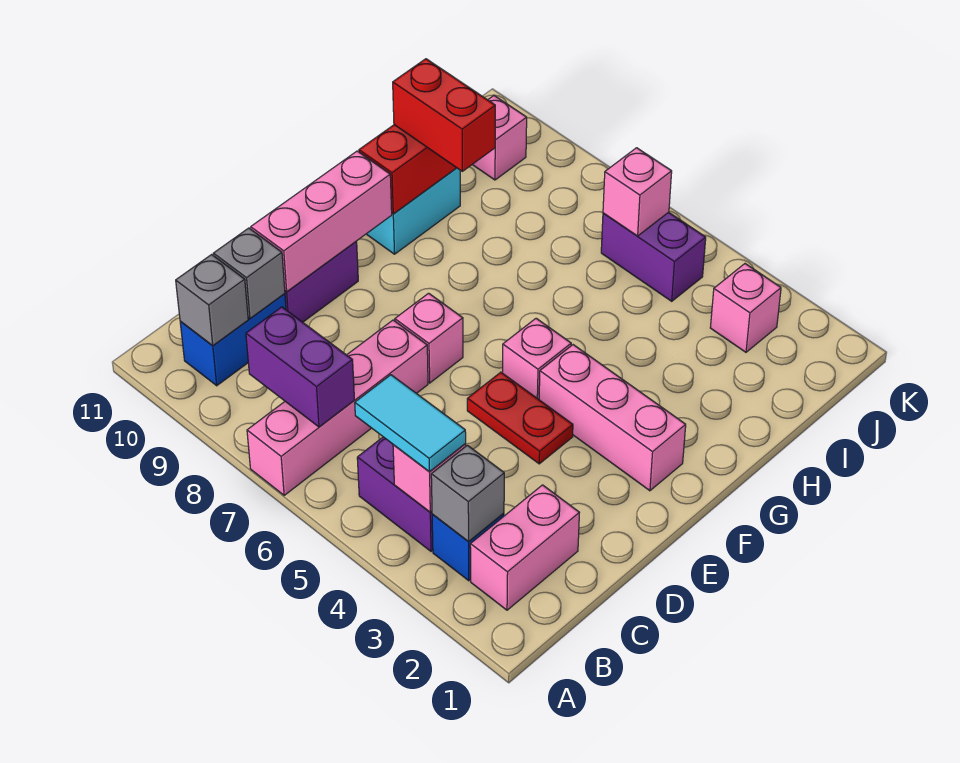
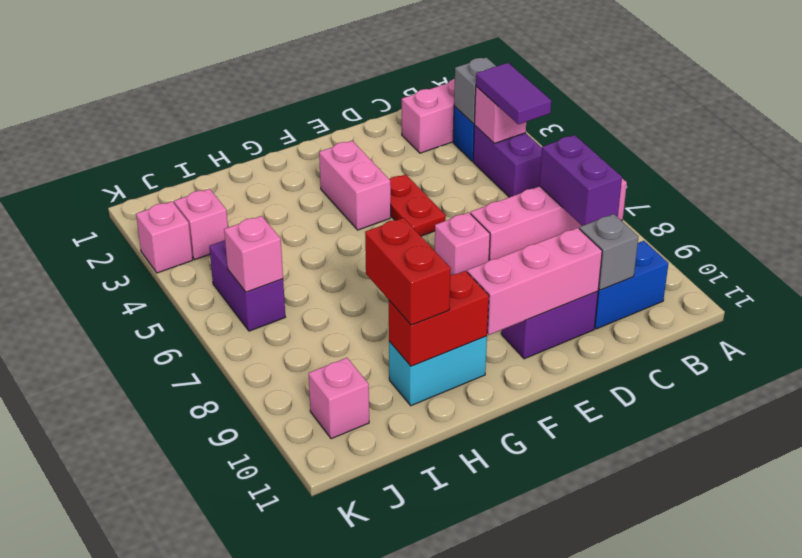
cyan tile B4:B5 level 3 -> purple tile B4:B5 level 3
grey brick B10 level 2 -> none
pink brick F2:F4 level 1 -> pink brick F3:F4 level 1
pink brick F5 level 1 -> pink brick K3 level 1

